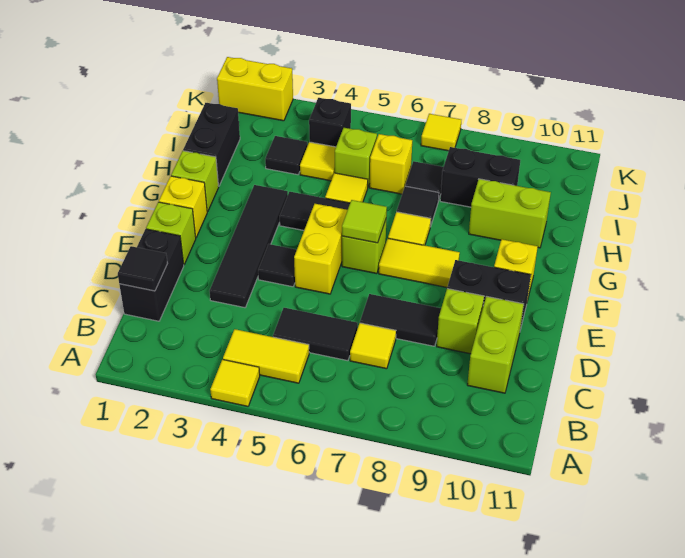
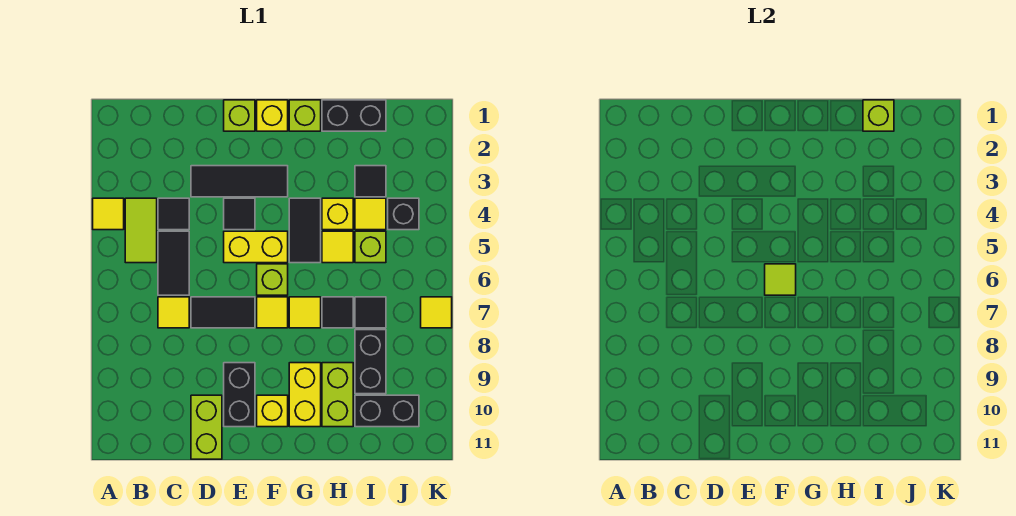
yellow tile B4:B5 level 1 -> lime tile B4:B5 level 1
black brick C1:D1 level 1 -> black brick I10:J10 level 1
black tile C1 level 2 -> black tile C4 level 1
lime brick C10:D10 level 1 -> lime brick D10:D11 level 1
black tile D3:G3 level 1 -> black tile D3:F3 level 1
black tile D7:D8 level 1 -> black tile D7:E7 level 1
lime brick D9 level 1 -> lime brick I1 level 2
yellow tile F7:F8 level 1 -> yellow tile F7 level 1
yellow brick I6 level 1 -> yellow brick H4 level 1
yellow brick K1:K2 level 1 -> yellow brick G9:G10 level 1

